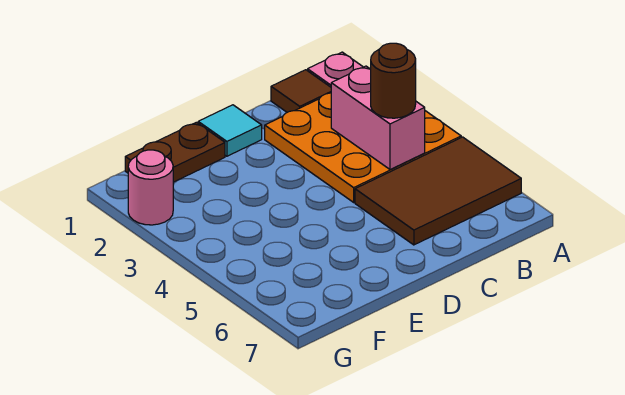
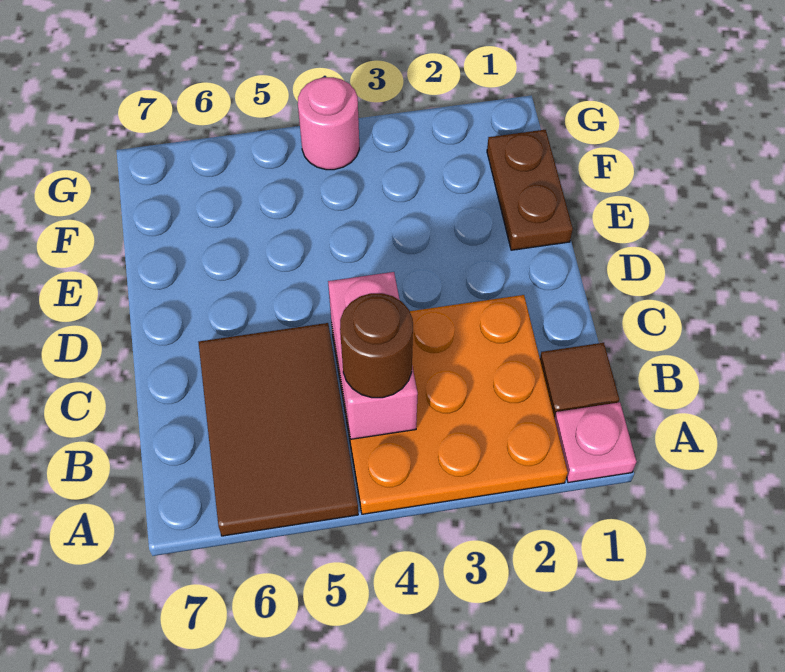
pink brick B3:B4 level 2 -> pink brick B4:C4 level 2
cyan tile D1 level 1 -> none
pink round brick G2 level 1 -> pink round brick G4 level 1

